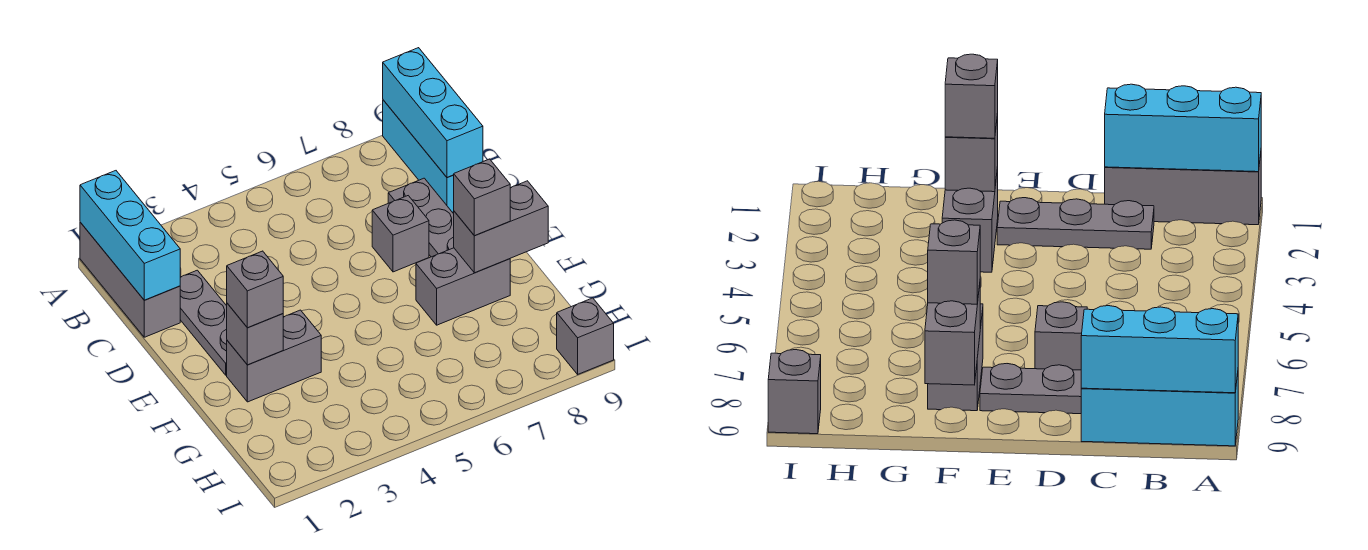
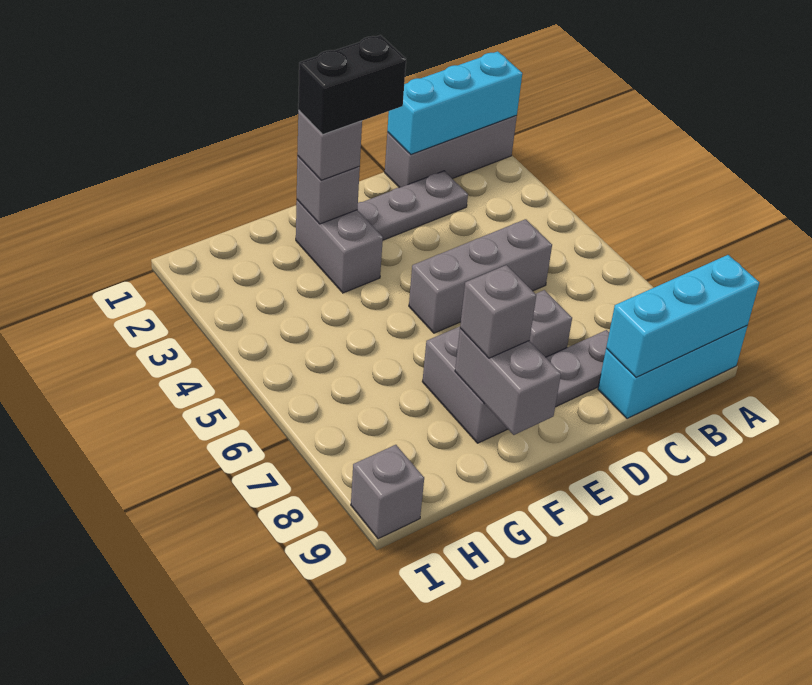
none -> grey brick C5:E5 level 1
none -> black brick E2:F2 level 4

